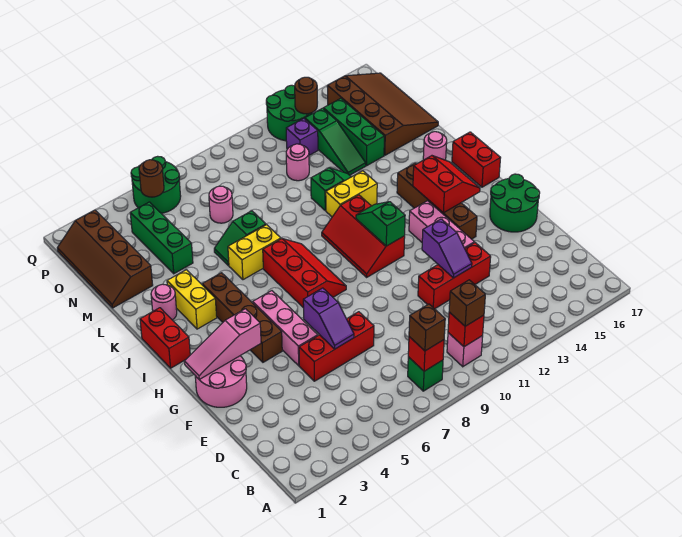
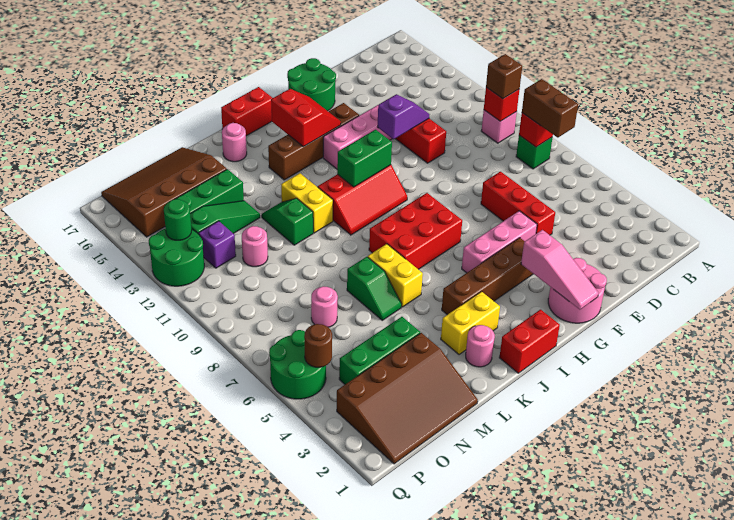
brown brick B8 level 3 -> brown brick B7:B8 level 3
purple slope E6:F6 level 2 top F -> none
red slope H7:J8 level 1 top 7 -> red brick H7:J8 level 1
green slope H11:I11 level 2 top H -> green brick H11:I11 level 2
red slope H14:I15 level 2 top 14 -> red slope H14:I15 level 2 top I
brown slope M1:P2 level 1 top 2 -> brown slope M1:P3 level 1 top 3
brown round brick P13 level 2 -> green round brick P13 level 2

